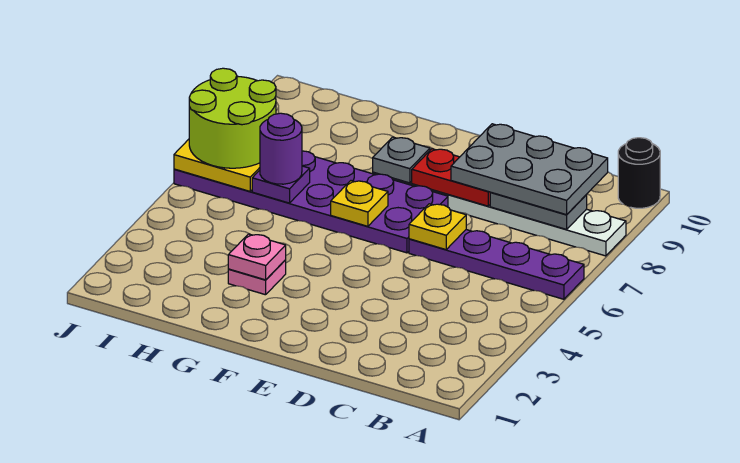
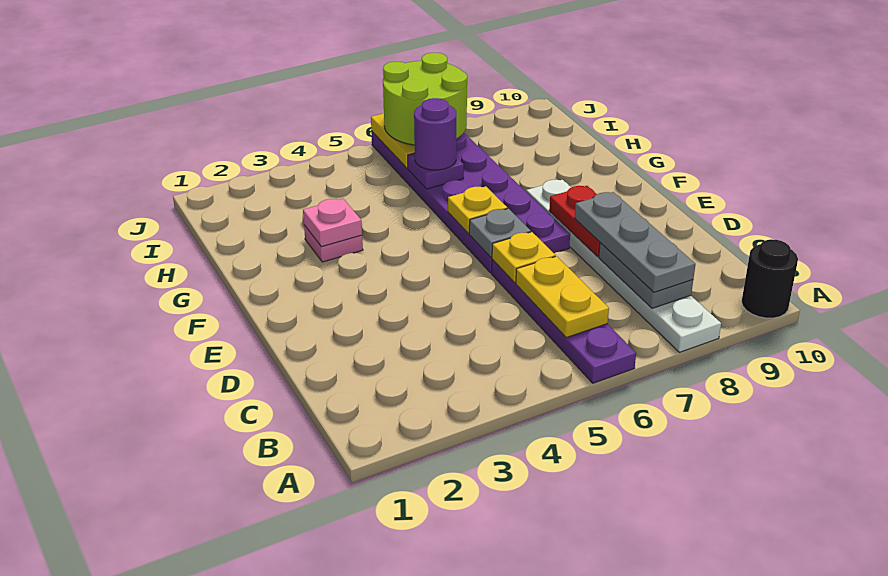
none -> yellow plate B6:C6 level 2
grey plate B8:D9 level 3 -> grey plate B8:D8 level 3
grey plate F8 level 2 -> grey plate E6 level 2

